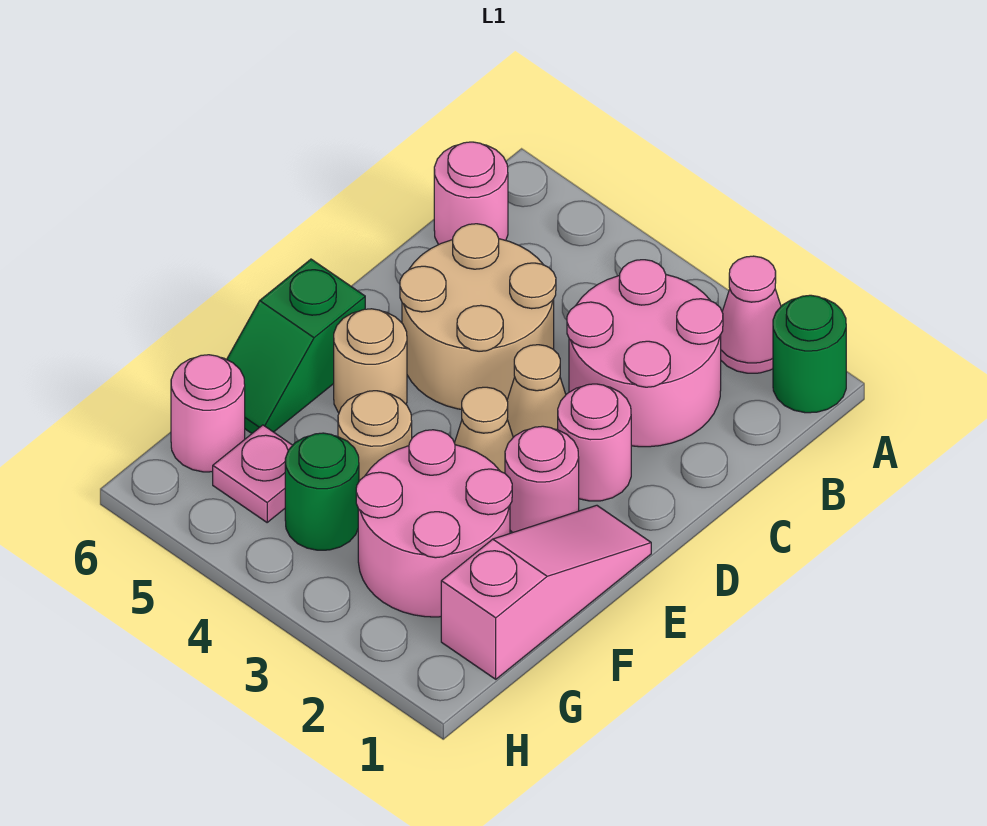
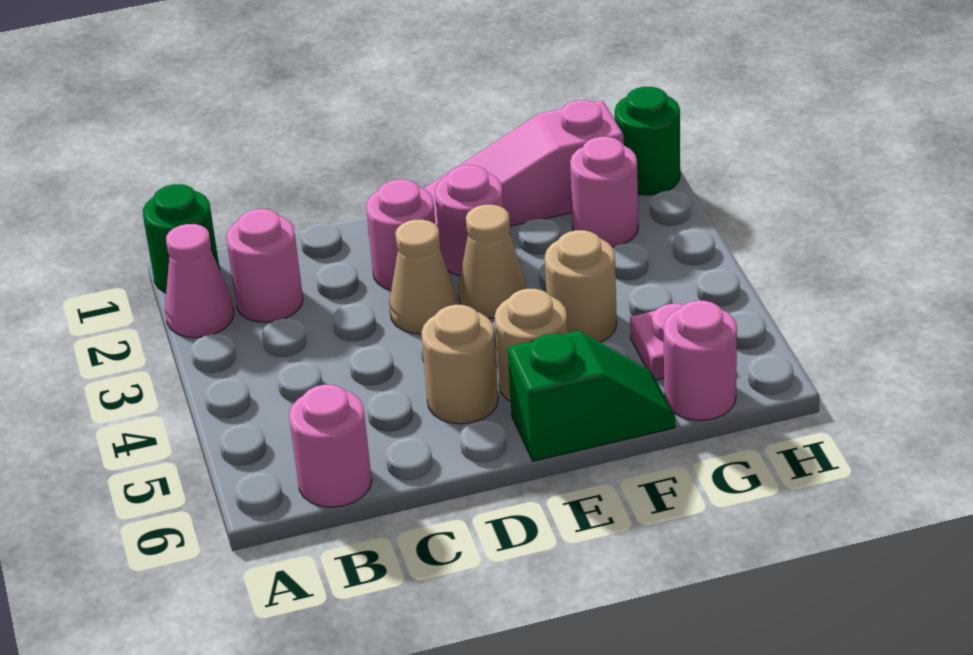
pink round brick B2:C3 level 1 -> pink round brick B2 level 1
tan round brick C4:D5 level 1 -> tan round brick D5 level 1
pink round brick F2:G3 level 1 -> pink round brick G2 level 1
green round brick G4 level 1 -> green round brick H1 level 1

